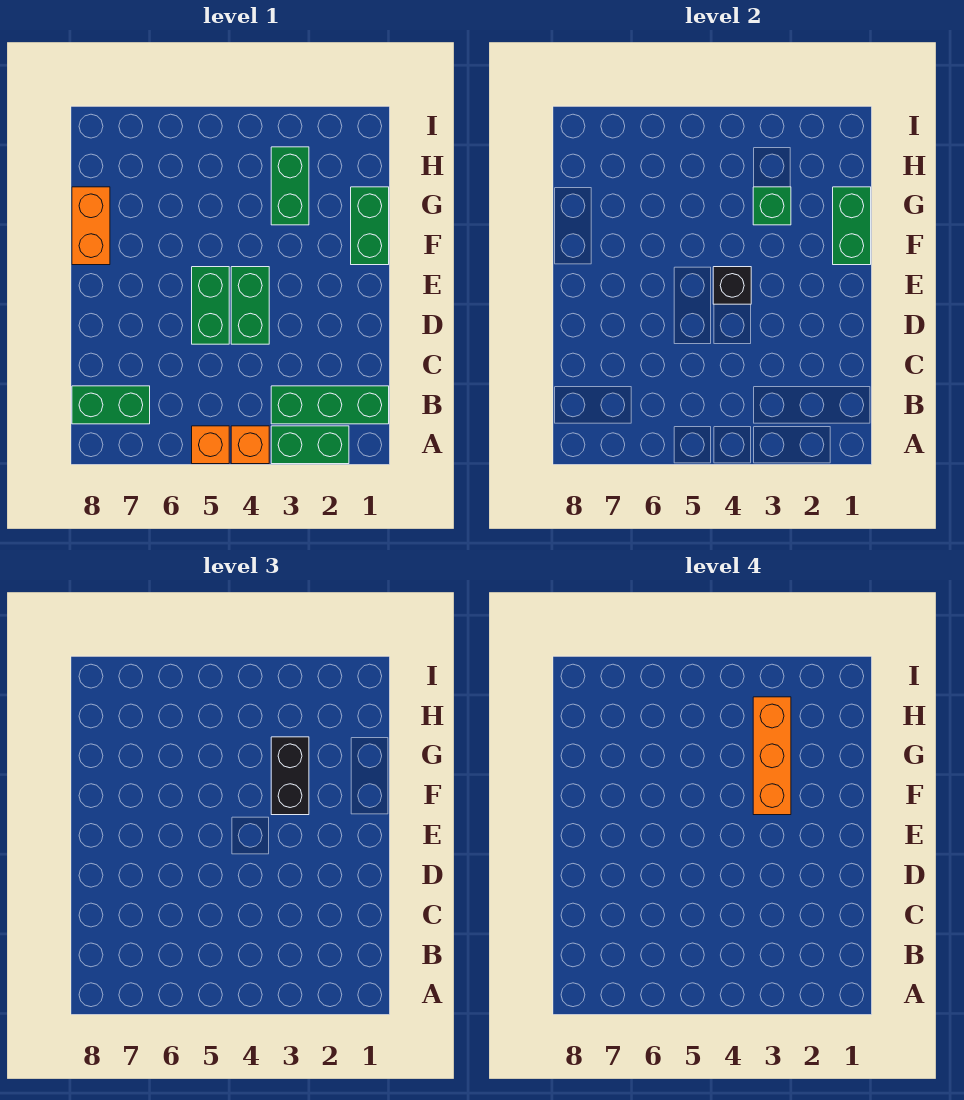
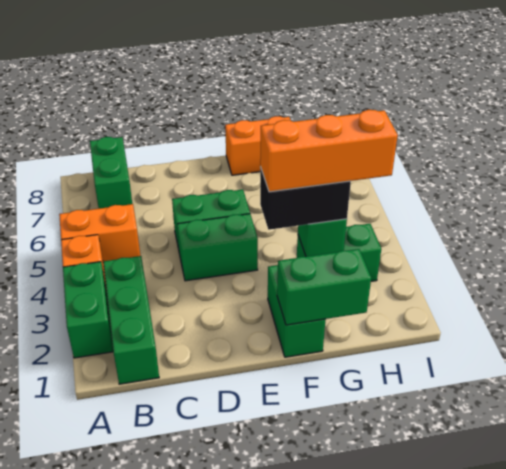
orange brick A5 level 1 -> orange brick A5:B5 level 1
black brick E4 level 2 -> none
green brick F1:G1 level 1 -> green brick F1:F2 level 1

